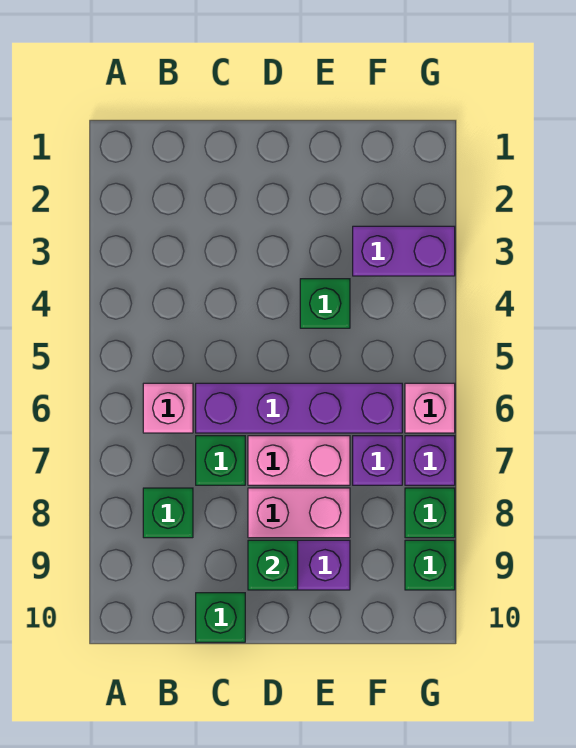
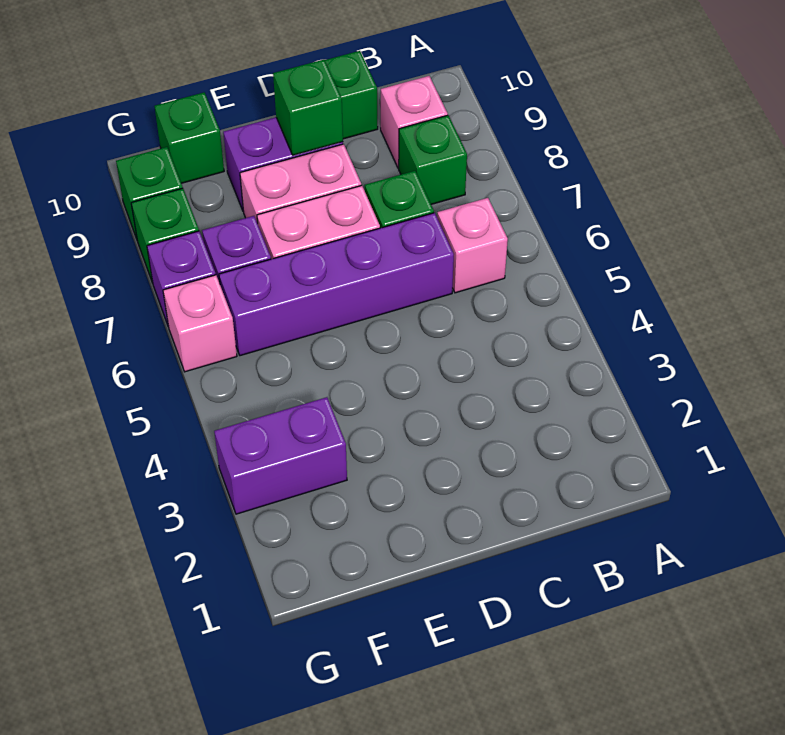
none -> pink brick B9 level 1
green brick E4 level 1 -> green brick F10 level 1

